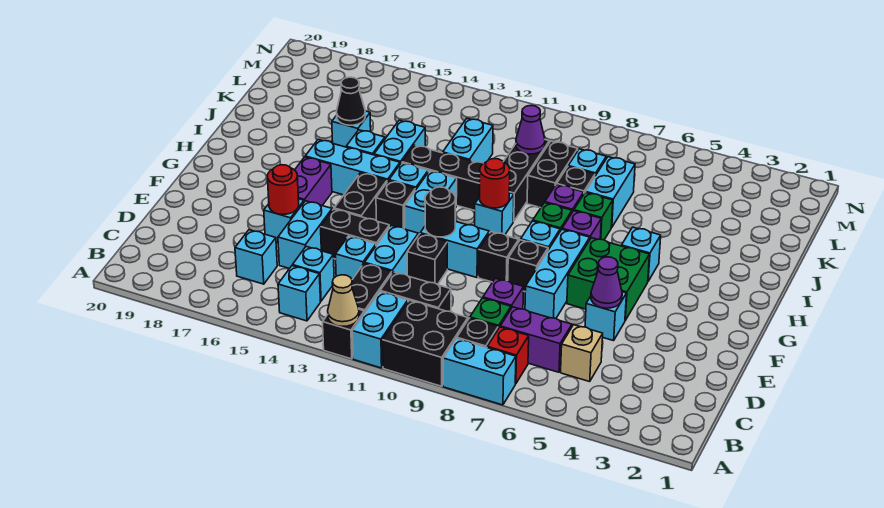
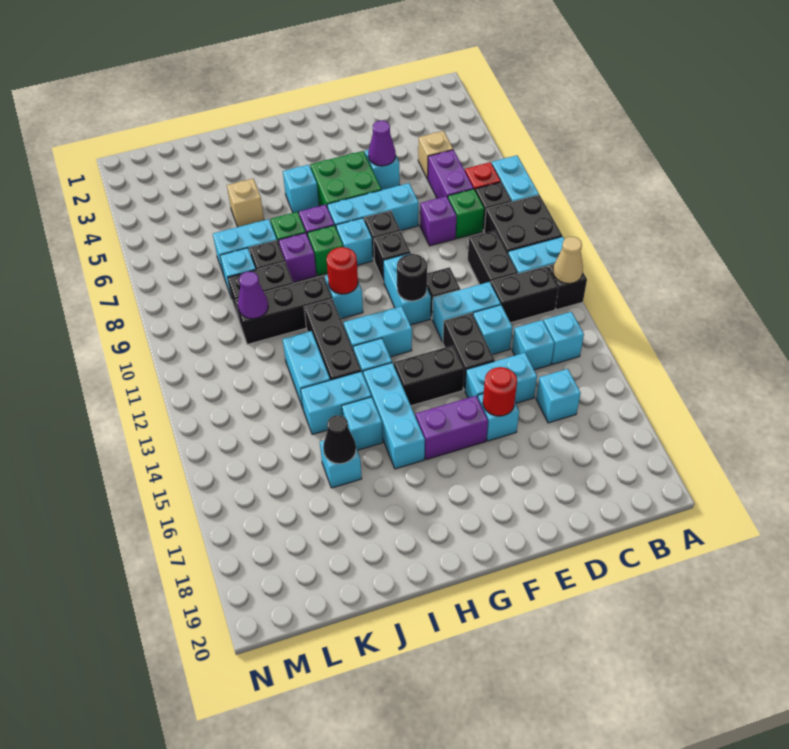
black brick G13 level 1 -> none
none -> tan brick J5 level 1
cyan brick J12:K12 level 1 -> cyan brick J12:J13 level 1

